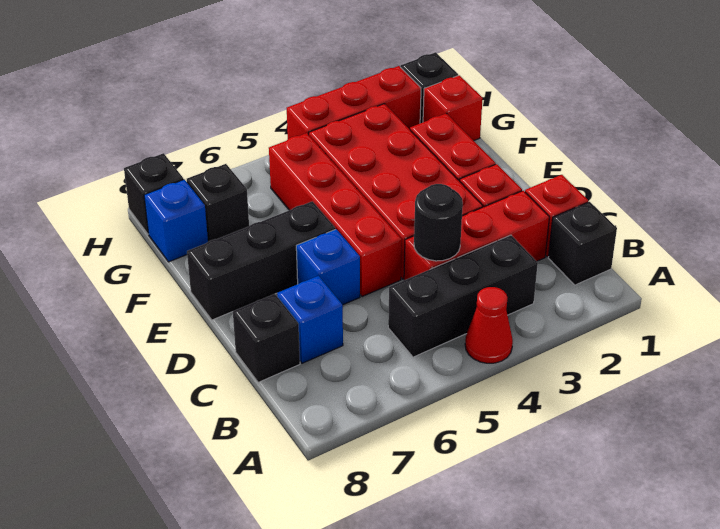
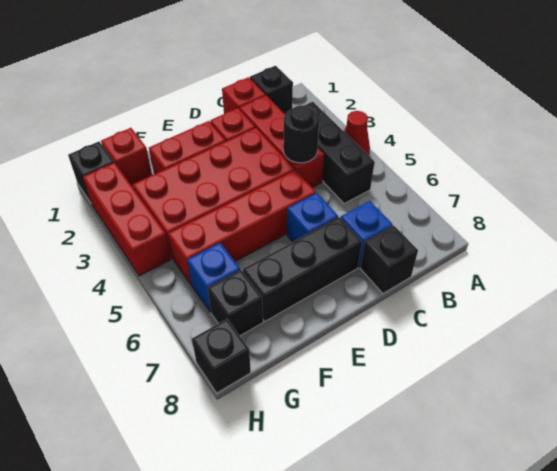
black brick E6:E8 level 1 -> black brick D7:F7 level 1
blue brick G8 level 1 -> blue brick G6 level 1

